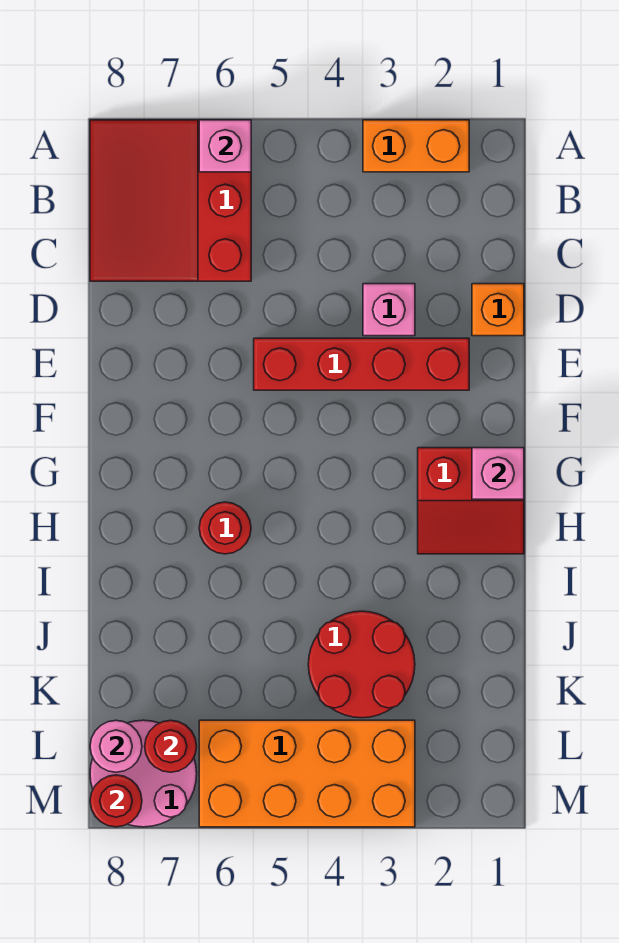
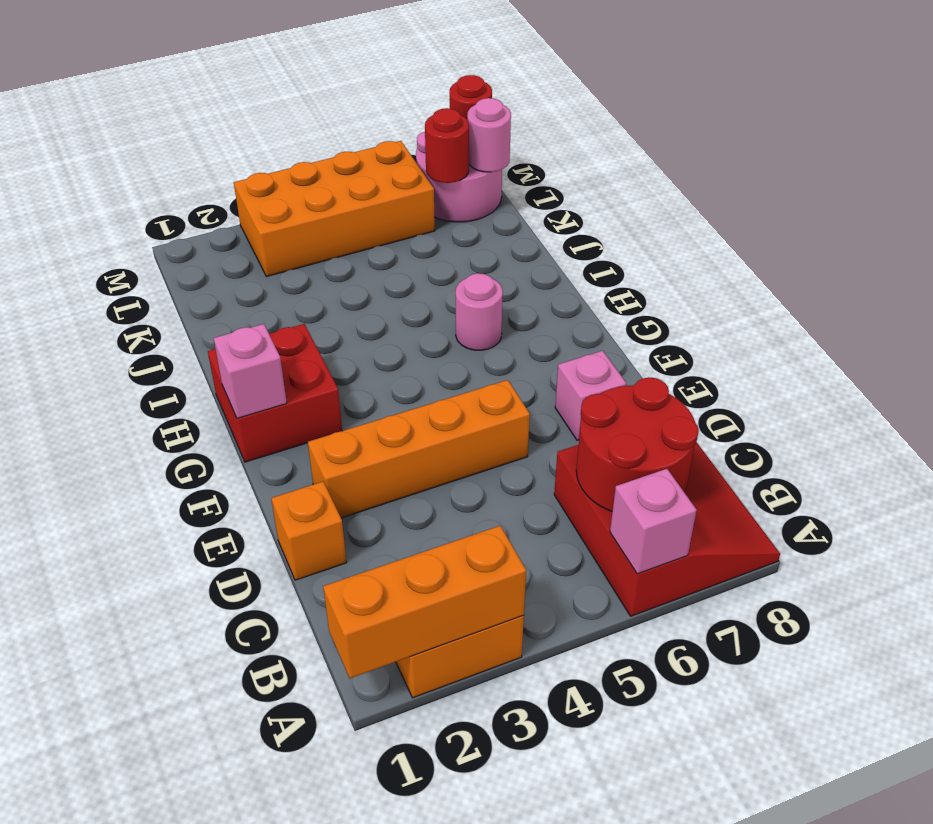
none -> orange brick A1:A3 level 2
pink brick D3 level 1 -> pink brick E7 level 1
red brick E2:E5 level 1 -> orange brick E2:E5 level 1
red slope G1:H2 level 1 top G -> red brick G1:H2 level 1
red round brick H6 level 1 -> pink round brick H6 level 1
red round brick J3:K4 level 1 -> red round brick B6:C7 level 2

